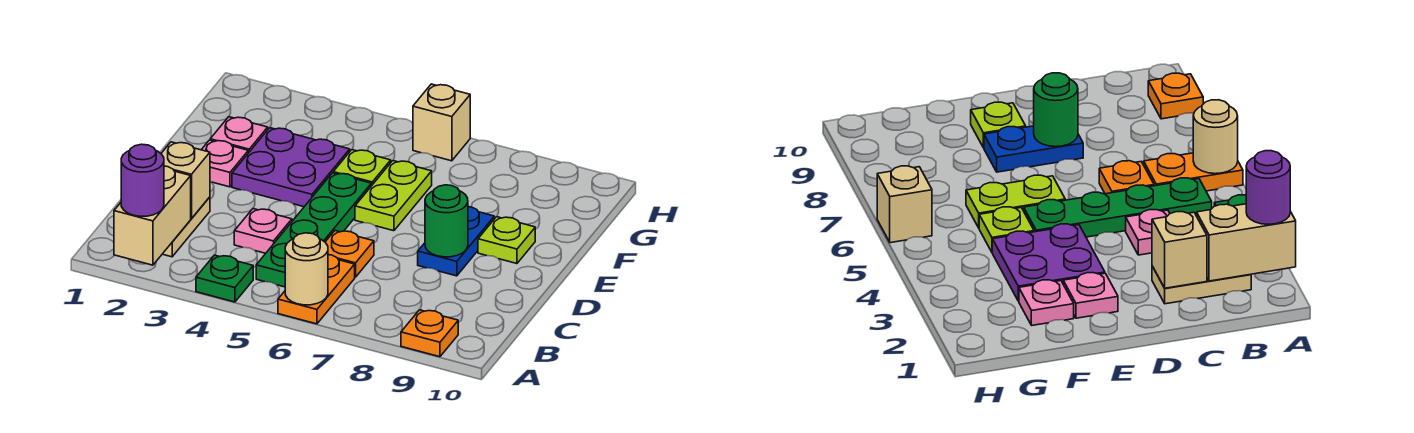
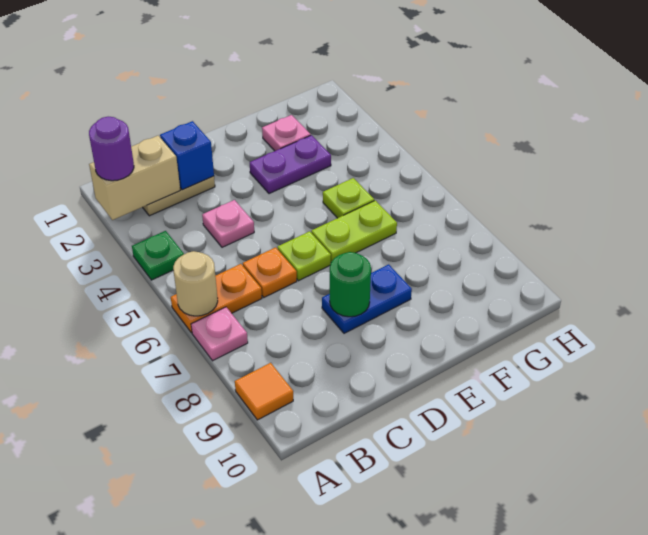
orange plate A9 level 1 -> orange tile A9 level 1
green plate B5:E5 level 1 -> none
tan brick C2 level 2 -> blue brick C2 level 2
pink plate E2 level 1 -> pink plate A7 level 1
purple plate E3:F4 level 1 -> purple plate E3:F3 level 1
lime plate E9 level 1 -> lime plate D6 level 1
tan brick H6 level 1 -> none

